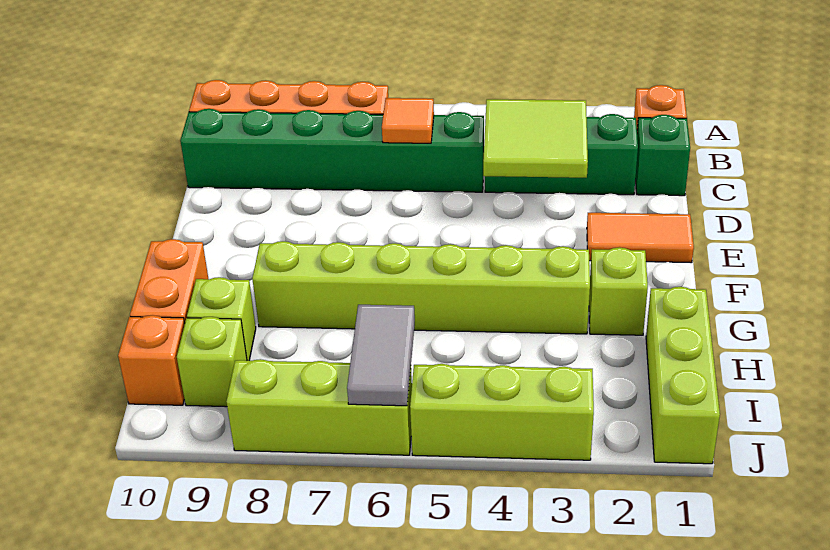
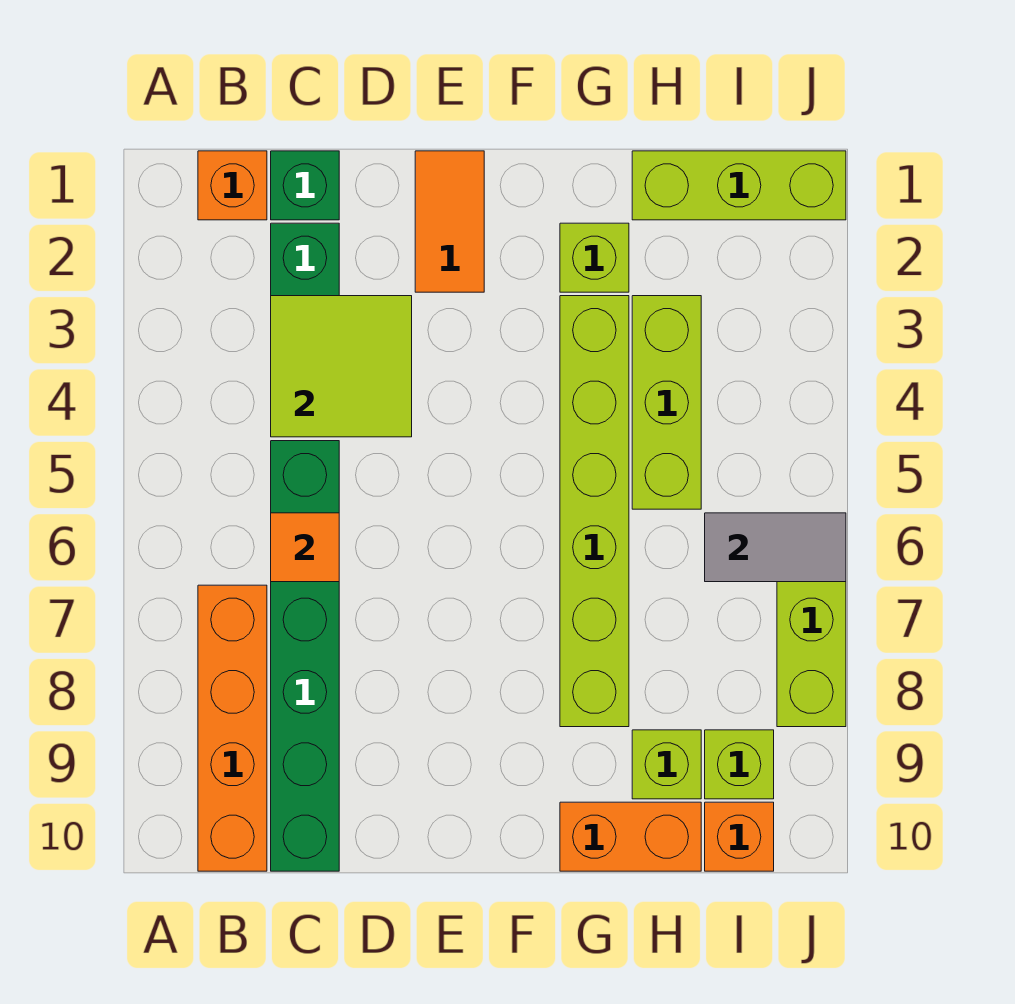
lime brick J3:J5 level 1 -> lime brick H3:H5 level 1

